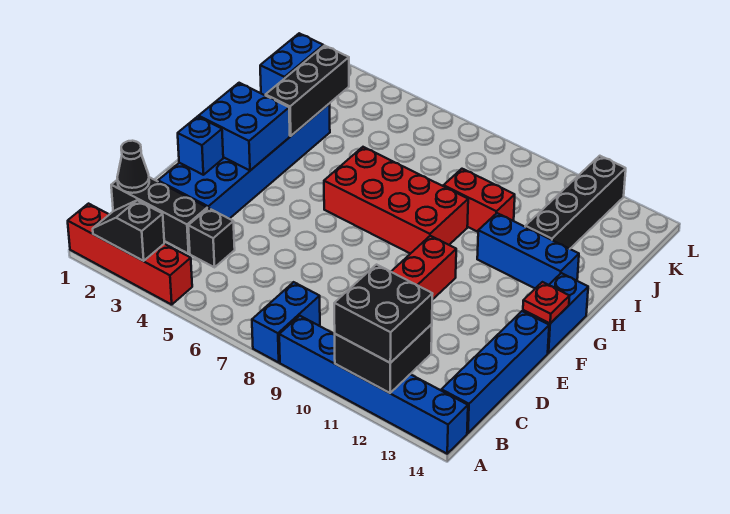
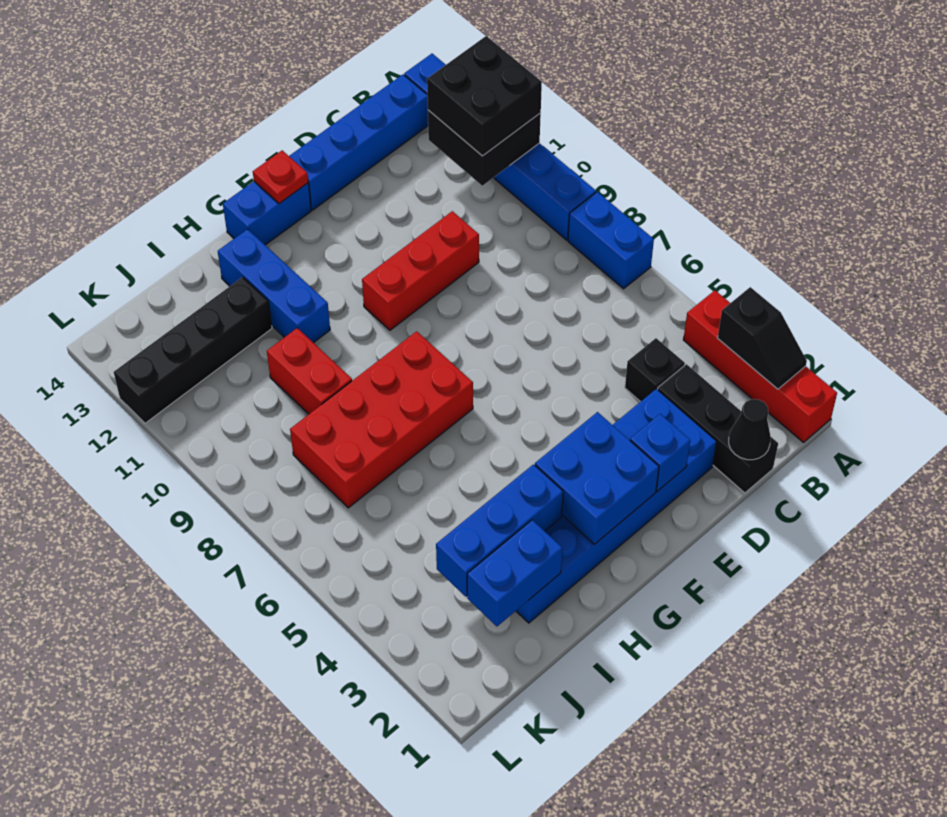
blue brick A8:B8 level 1 -> blue brick A7:A8 level 1
red brick G6:H9 level 1 -> red brick G7:J8 level 1
black brick H3:J3 level 2 -> blue brick H3:J3 level 2

